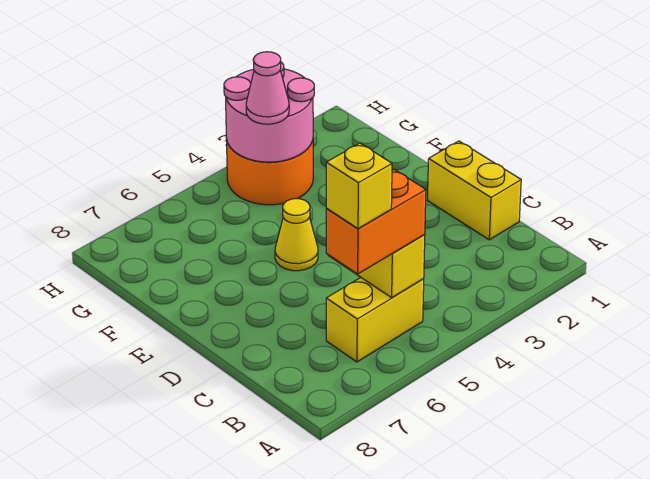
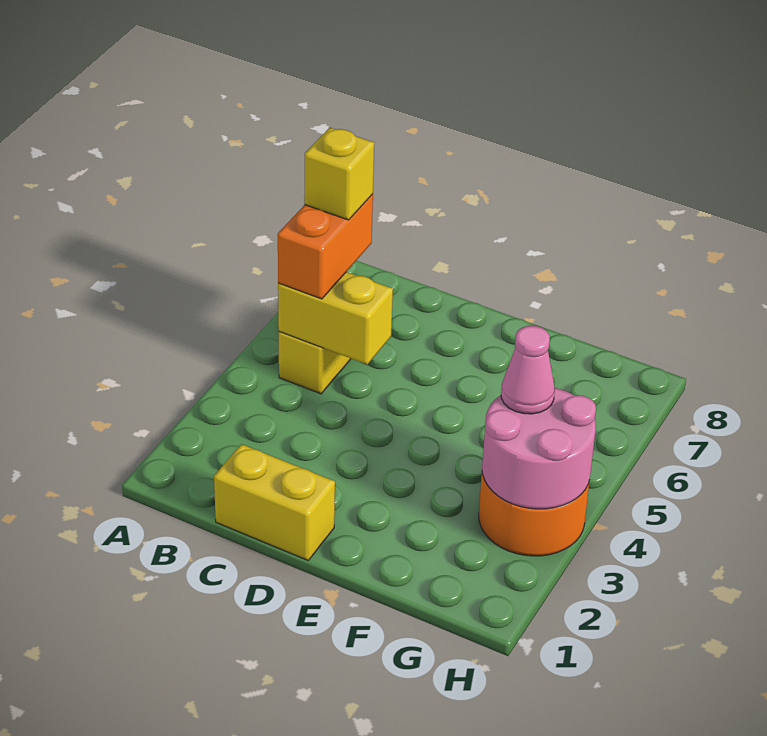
yellow cone E5 level 1 -> none

